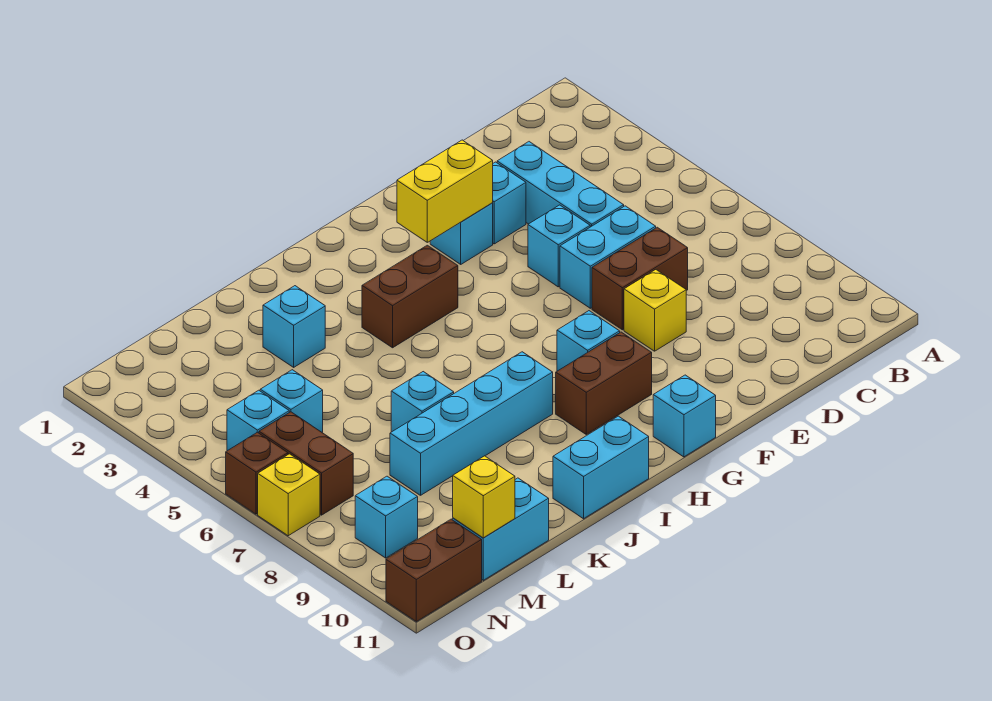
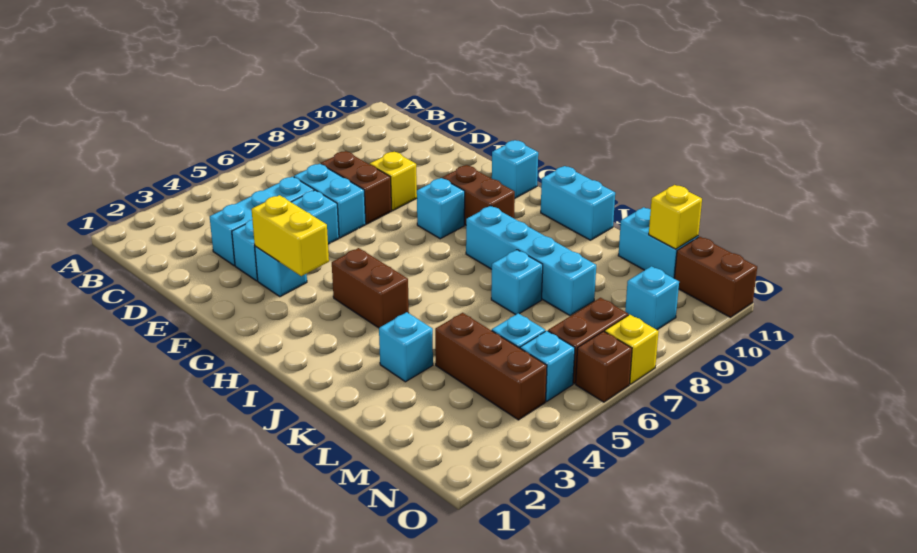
none -> brown brick L4:N4 level 1

